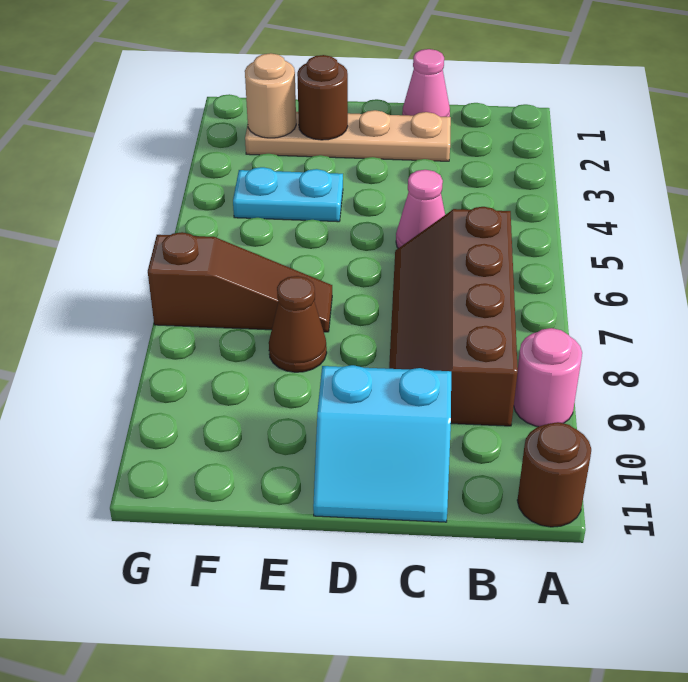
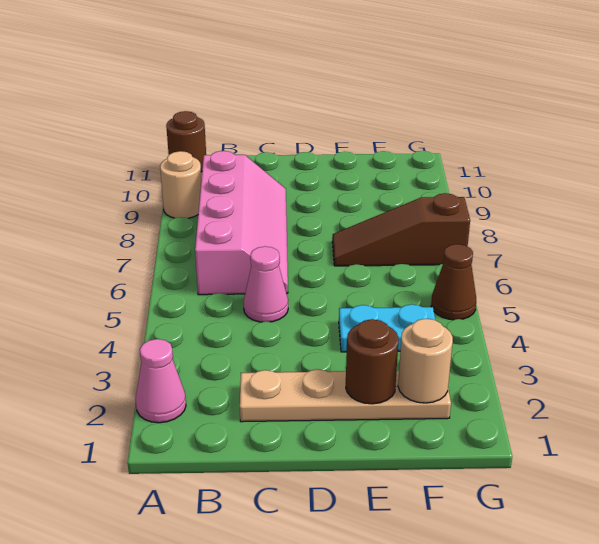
pink round brick A9 level 1 -> tan round brick A9 level 1
brown slope B6:C9 level 1 top B -> pink slope B6:C9 level 1 top B
pink cone C1 level 1 -> pink cone A2 level 1
cyan slope C10:D11 level 1 top 10 -> none
brown cone E8 level 1 -> brown cone G5 level 1

